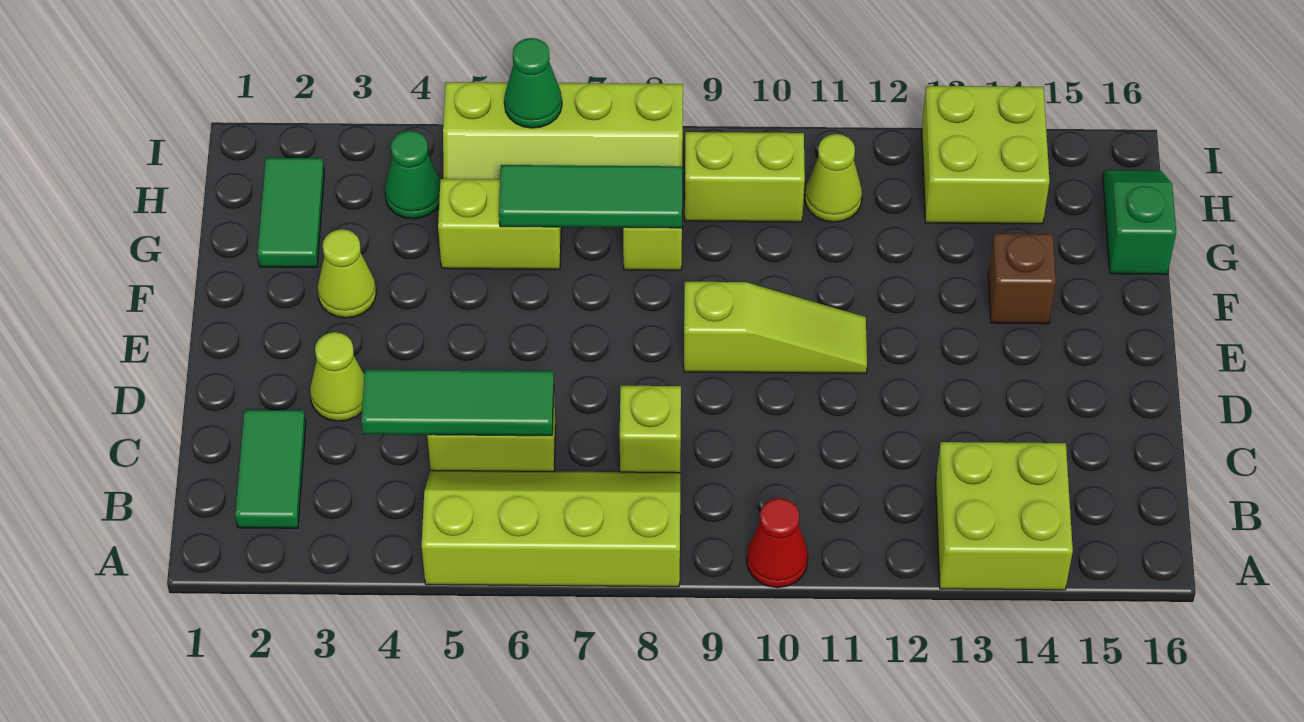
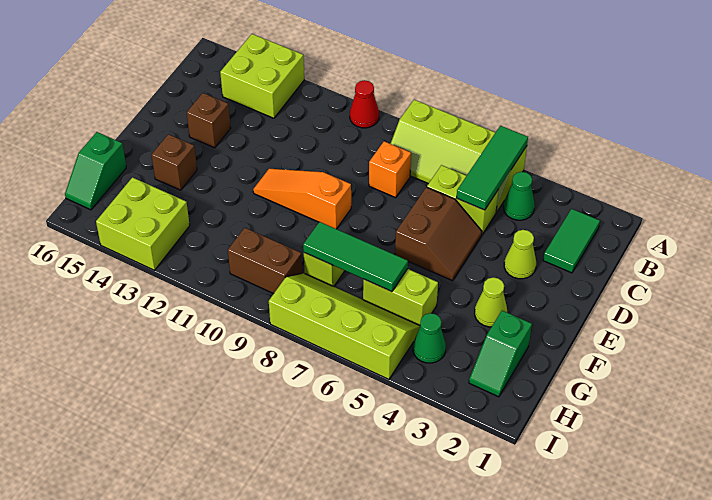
green tile C4:C6 level 2 -> green tile A5:C5 level 2
lime brick C8 level 1 -> orange brick C8 level 1
none -> brown slope D5:E6 level 1 top 6
none -> brown brick D14 level 1
lime slope E9:E11 level 1 top 9 -> orange slope E9:E11 level 1 top 9
green tile G2:H2 level 1 -> green slope G2:H2 level 1 top G
lime brick H9:H10 level 1 -> brown brick H9:H10 level 1
lime cone H11 level 1 -> none
green cone I6 level 2 -> green cone B4 level 1

